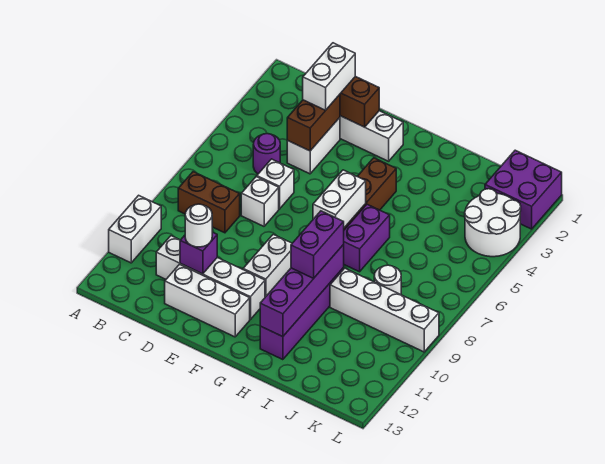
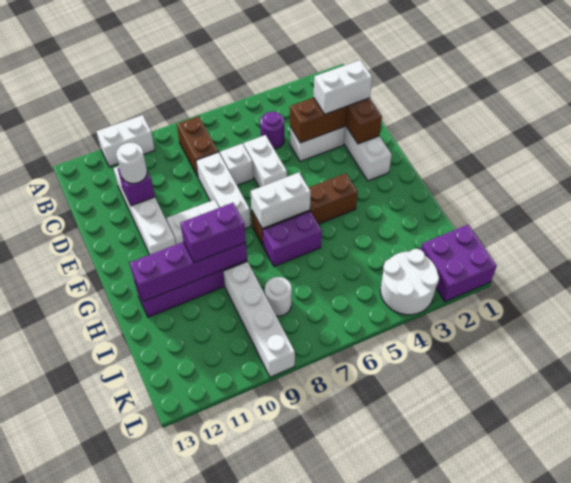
white brick D6 level 1 -> white brick D6:E6 level 1
white brick D12:F12 level 1 -> white brick D8:F8 level 1

